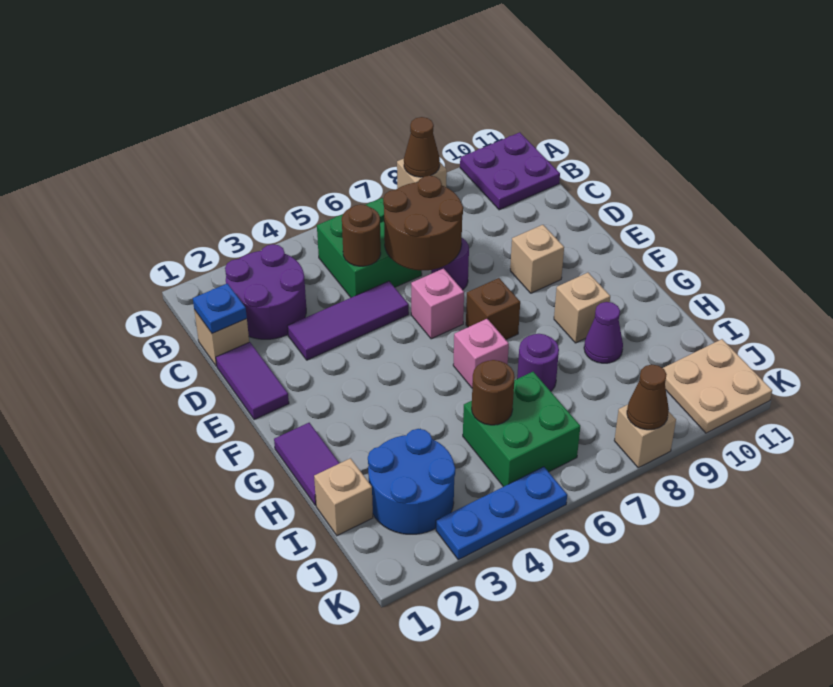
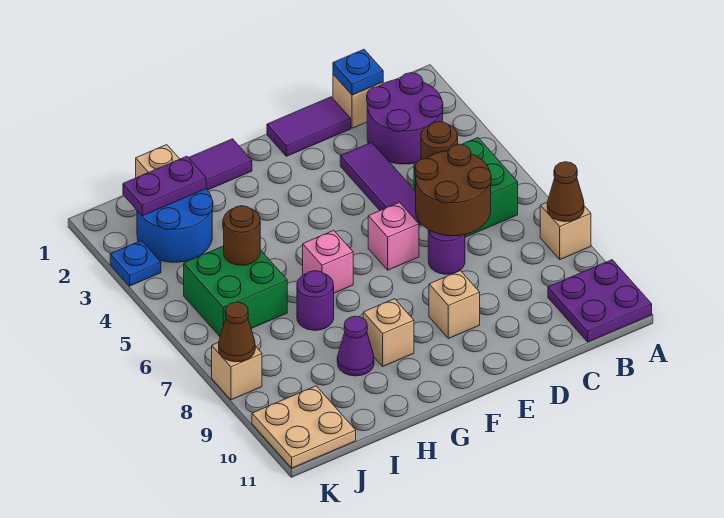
brown brick F7 level 1 -> none
none -> purple plate I2:J2 level 2
blue plate K3:K5 level 1 -> blue plate K3 level 1

